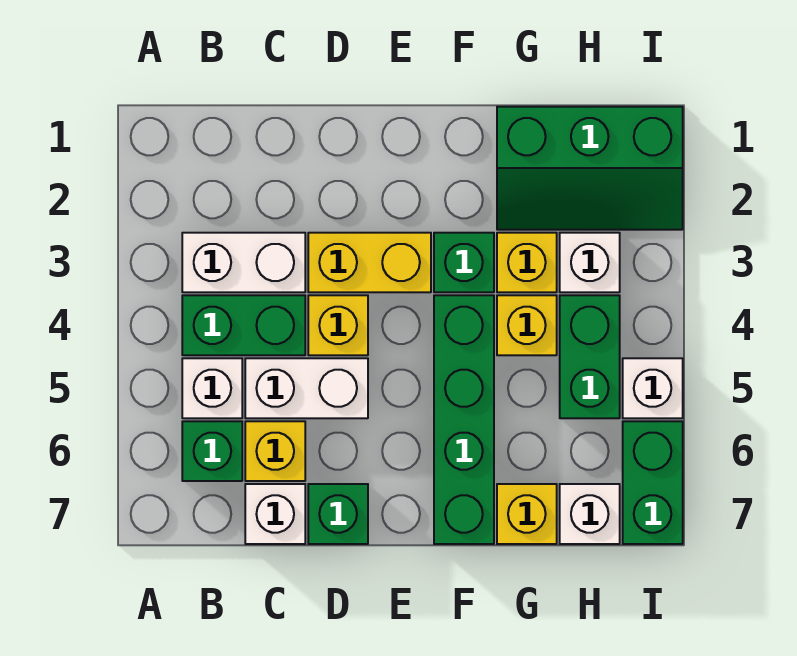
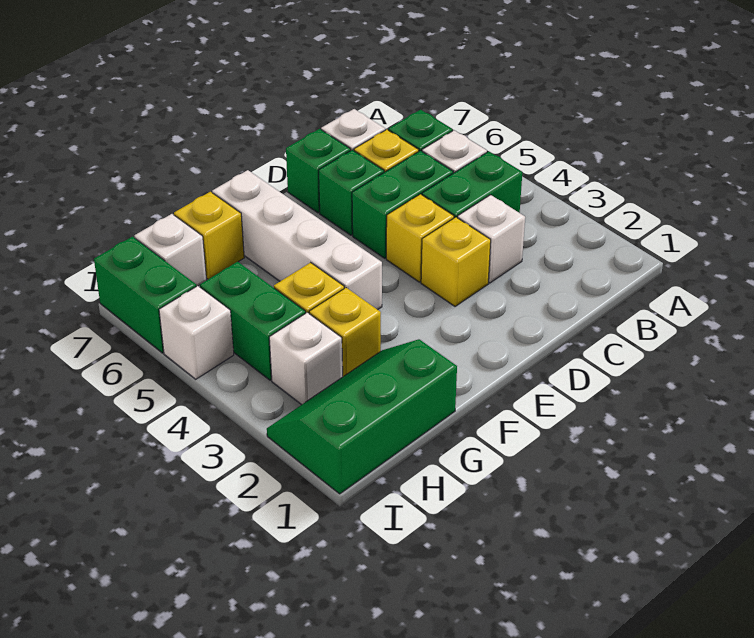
white brick B3:C3 level 1 -> white brick C3 level 1
white brick C5:D5 level 1 -> green brick C5:D5 level 1
yellow brick D3:E3 level 1 -> yellow brick D3 level 1
green brick F3 level 1 -> green brick D6 level 1
green brick F4:F7 level 1 -> white brick F4:F7 level 1

